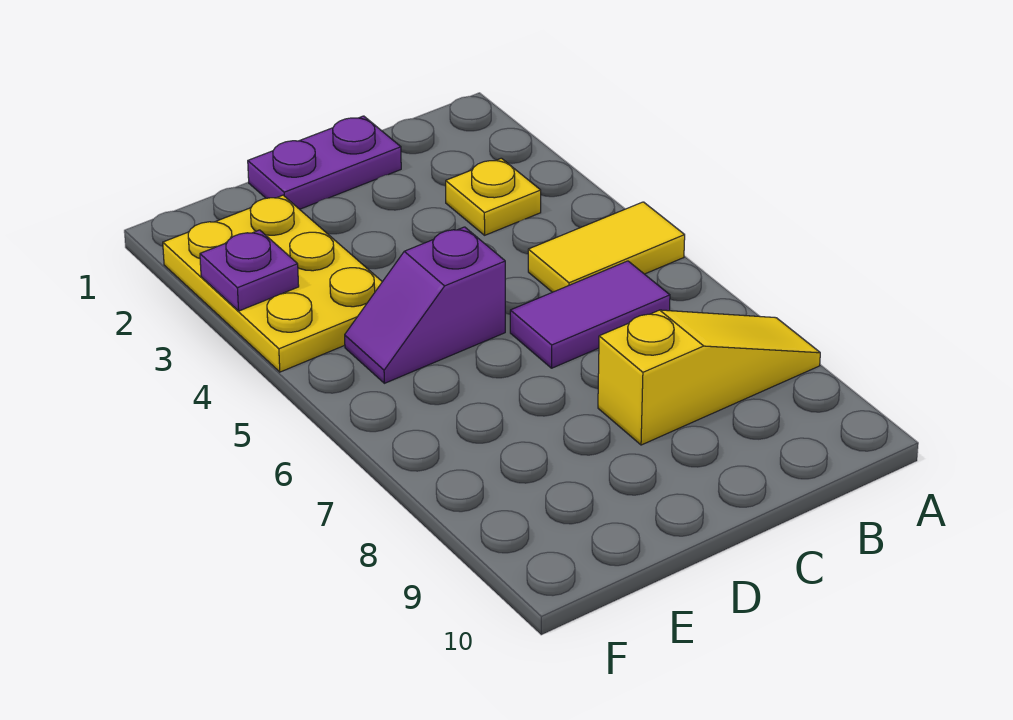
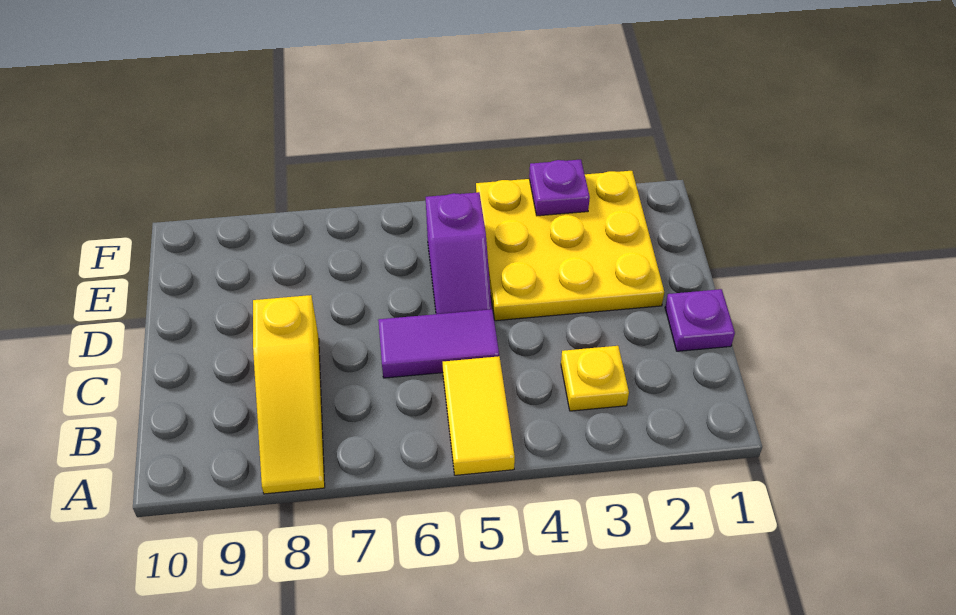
purple tile B6:C6 level 1 -> purple tile C5:C6 level 1
purple plate C1:D1 level 1 -> purple plate C1 level 1
purple slope D5:E5 level 1 top D -> purple slope D5:E5 level 1 top E
yellow plate E2:F4 level 1 -> yellow plate D2:F4 level 1

